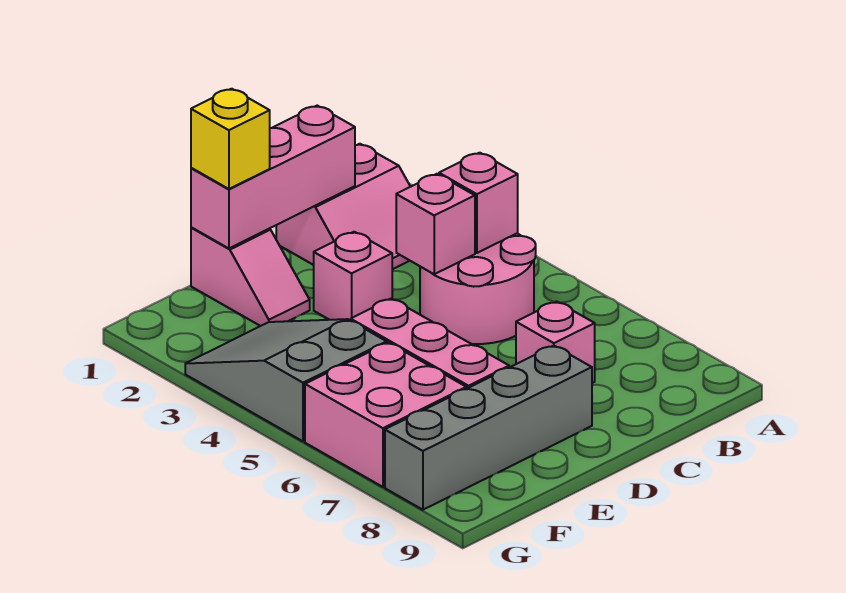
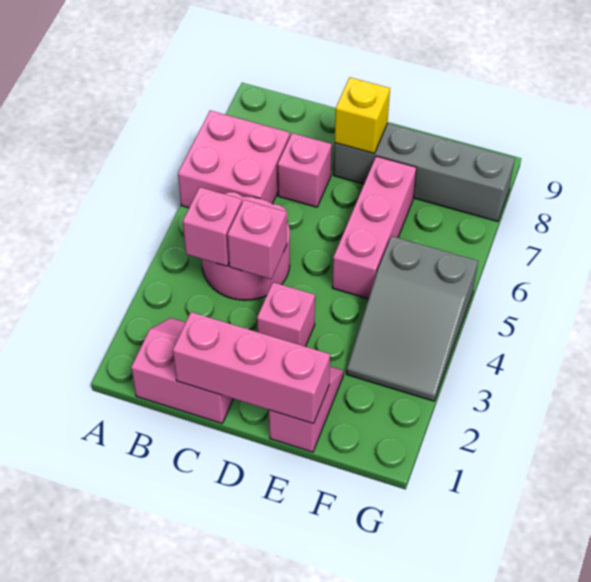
yellow brick E1 level 3 -> yellow brick D8 level 2
pink brick F6:G7 level 1 -> pink brick A6:B7 level 1

